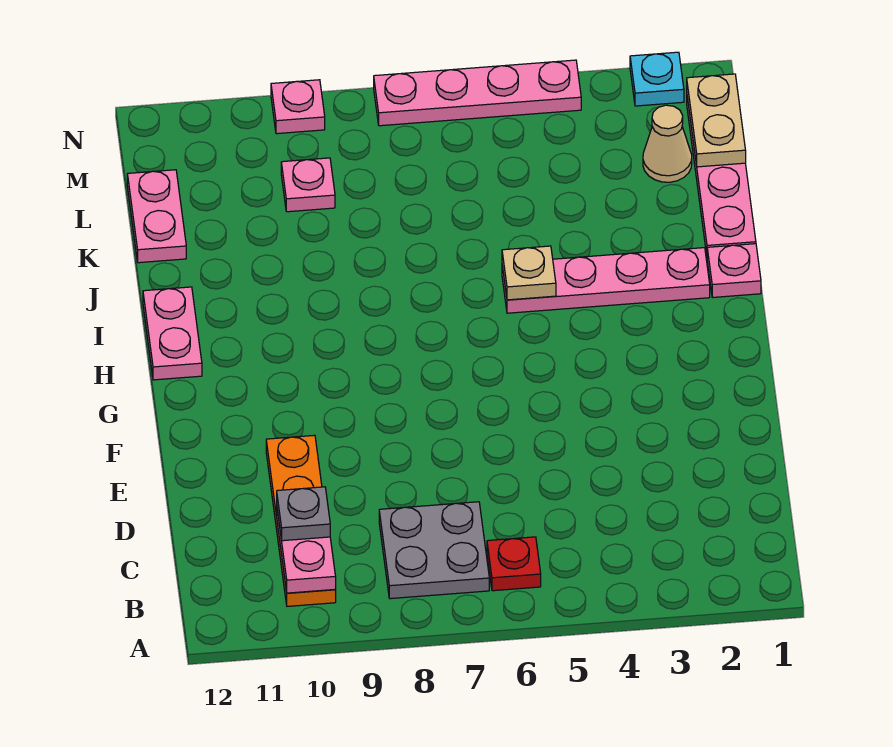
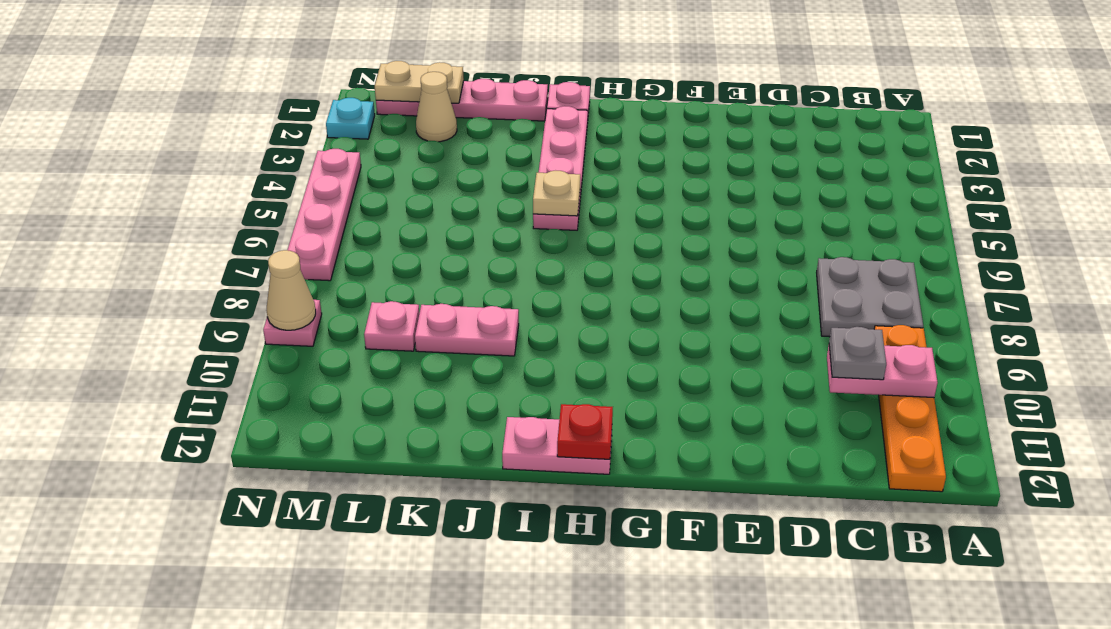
red plate B6 level 1 -> red plate H12 level 2
orange plate B10:E10 level 1 -> orange plate B9:B12 level 1
pink plate K12:L12 level 1 -> pink plate J9:K9 level 1
none -> tan cone N9 level 2

